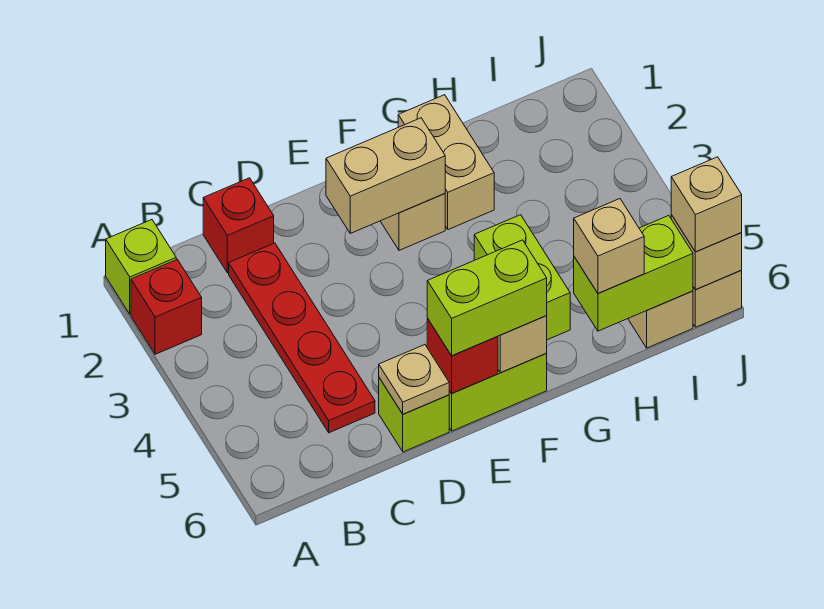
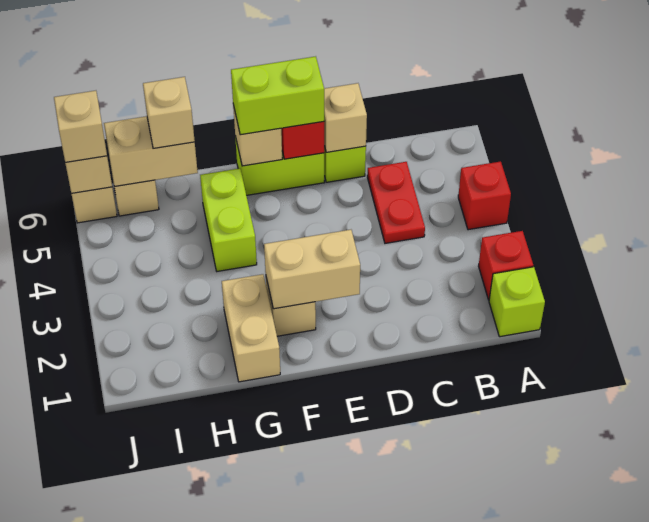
red brick C1 level 1 -> red brick A4 level 1
red plate C2:C5 level 1 -> red plate C4:C5 level 1
tan plate D6 level 2 -> tan brick D6 level 2
lime brick H6:I6 level 2 -> tan brick H6:I6 level 2

